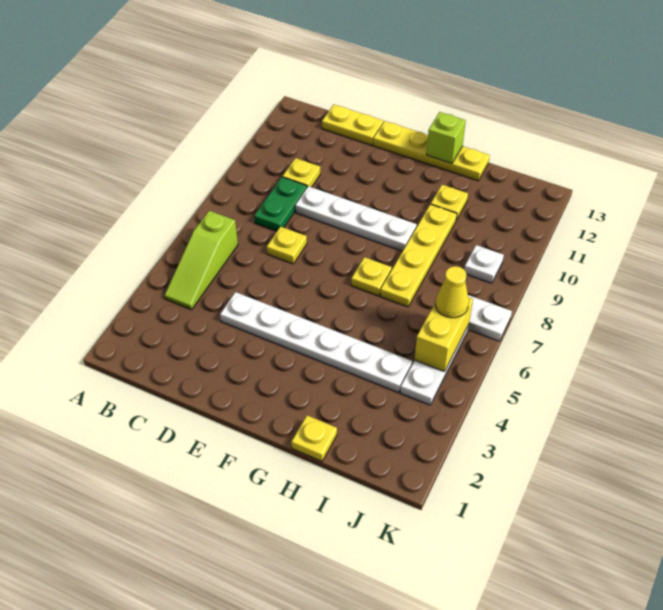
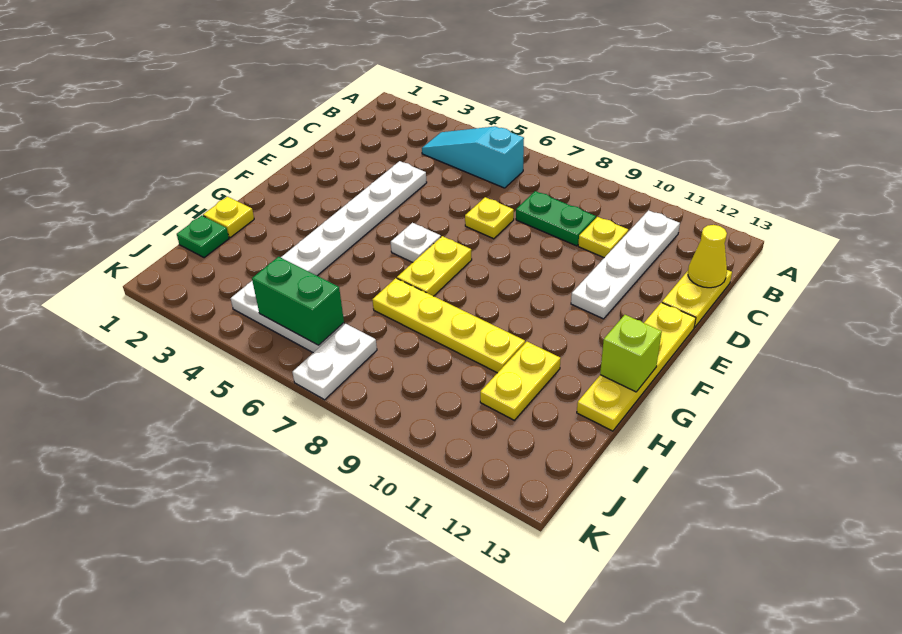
lime slope B4:B6 level 1 top 6 -> cyan slope B4:B6 level 1 top 6
white plate D9:G9 level 1 -> white plate B11:E11 level 1
yellow plate G7 level 1 -> yellow plate F7:G7 level 1
yellow plate H11 level 1 -> yellow plate H11:I11 level 1
none -> green plate I1 level 1
yellow brick J5:J6 level 2 -> green brick J5:J6 level 2
yellow cone J6 level 3 -> yellow cone C13 level 2
white plate J9 level 1 -> white plate F6 level 1

